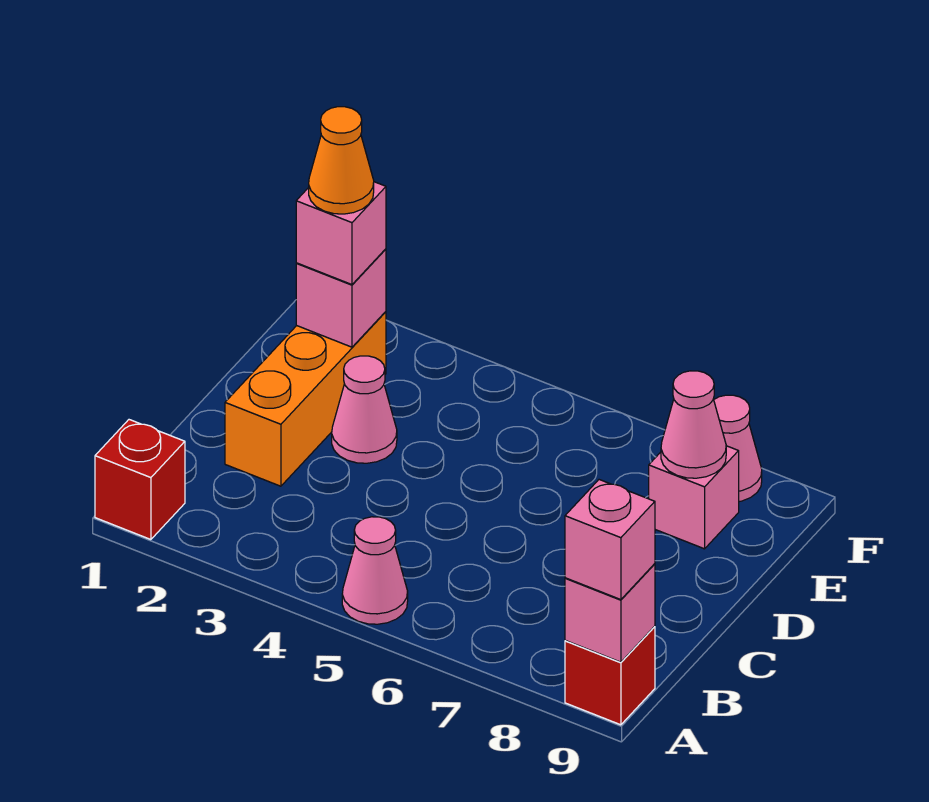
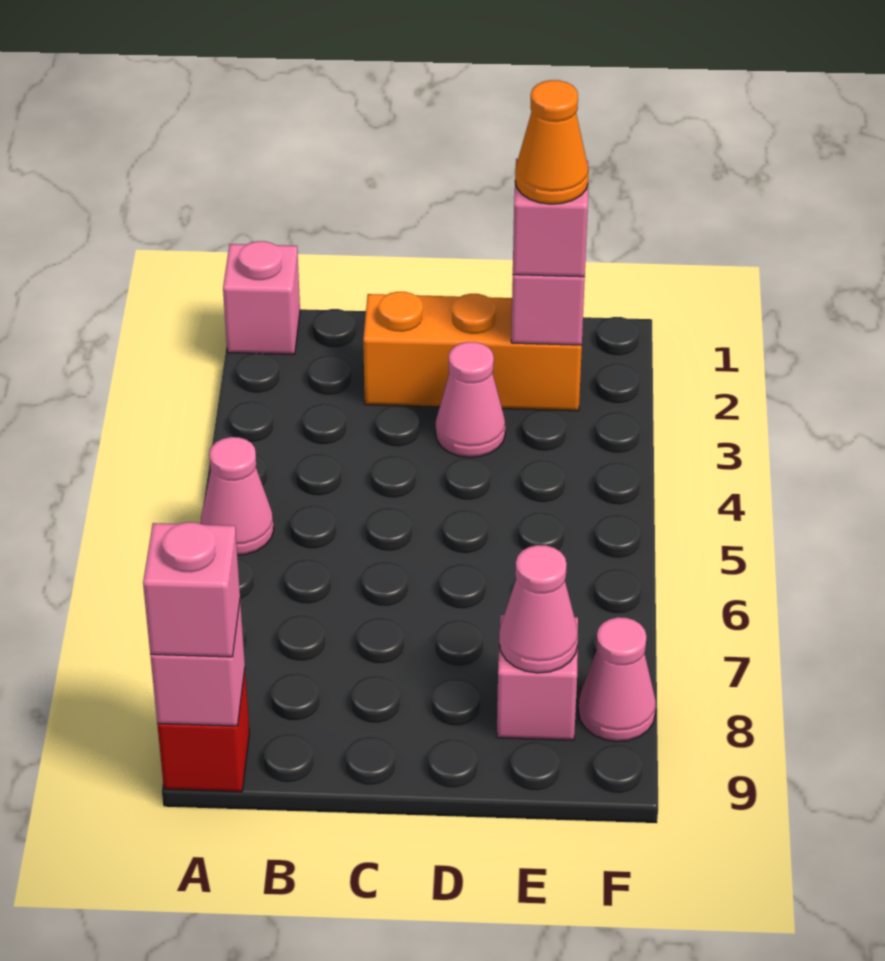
red brick A1 level 1 -> pink brick A1 level 1

